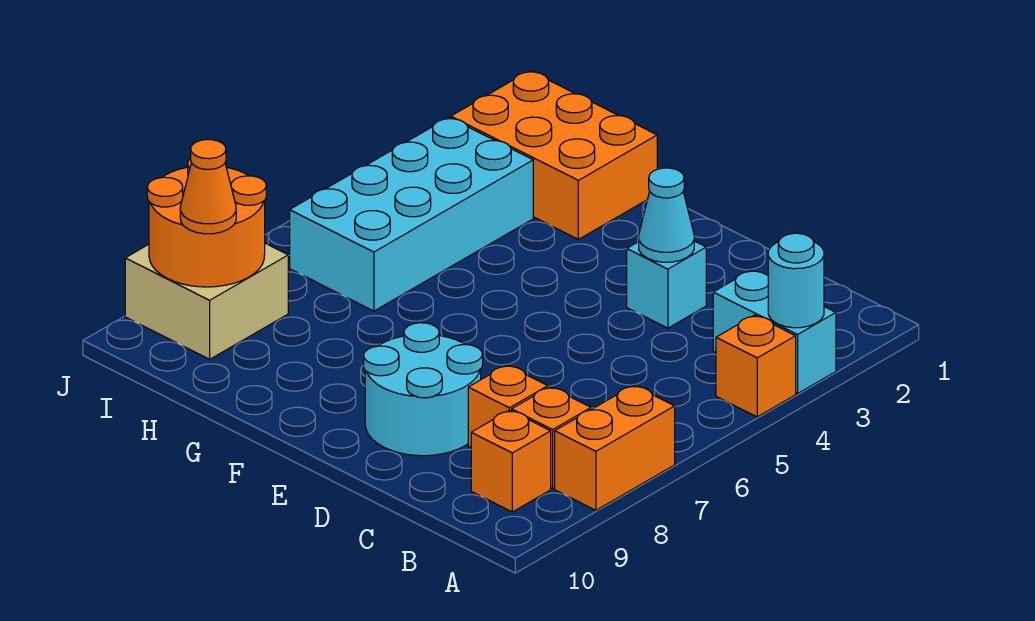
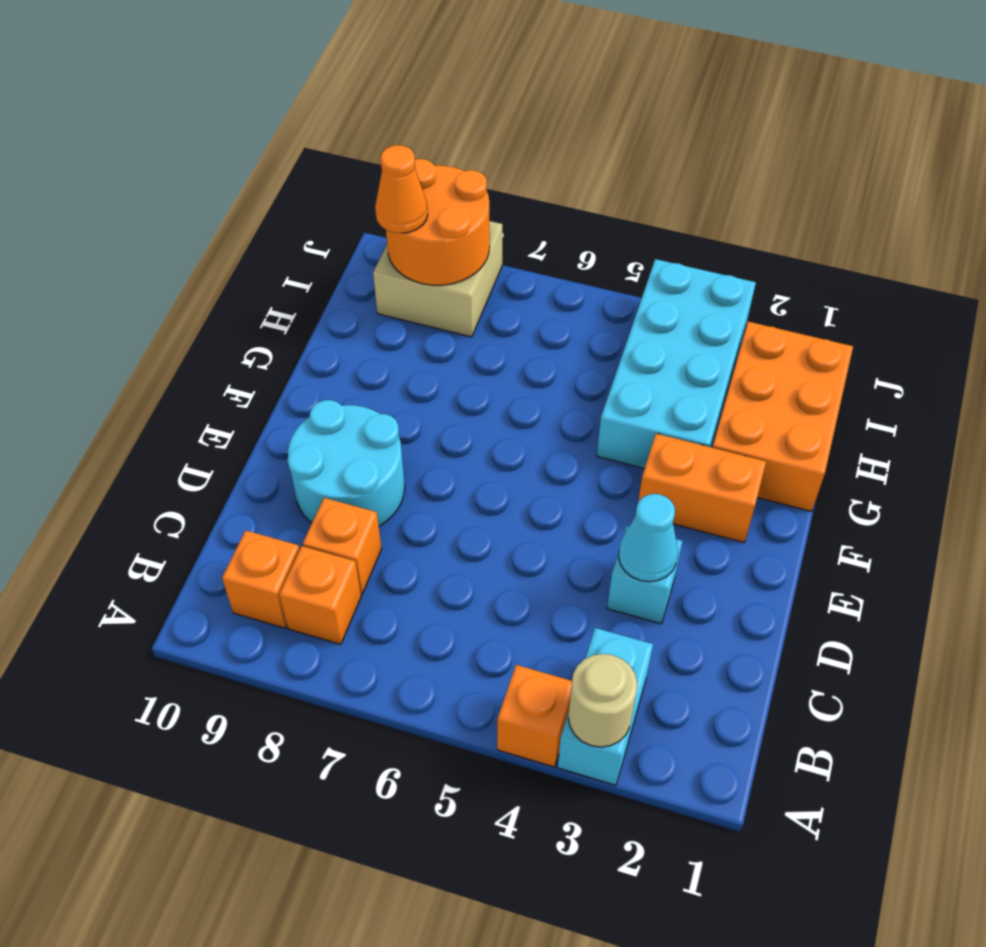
cyan round brick A3 level 2 -> tan round brick A3 level 2
orange brick A7:A8 level 1 -> orange brick F2:F3 level 1
cyan brick H3:I6 level 1 -> cyan brick G3:J4 level 1

